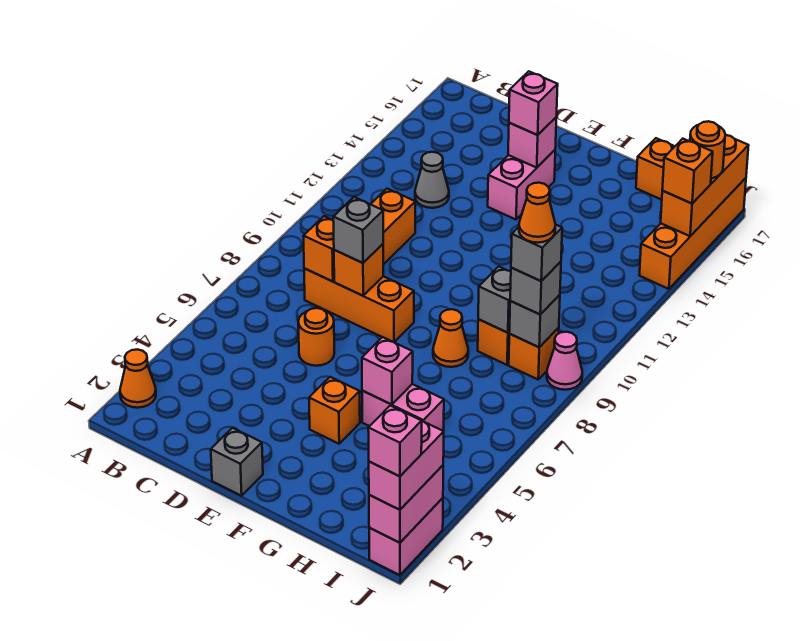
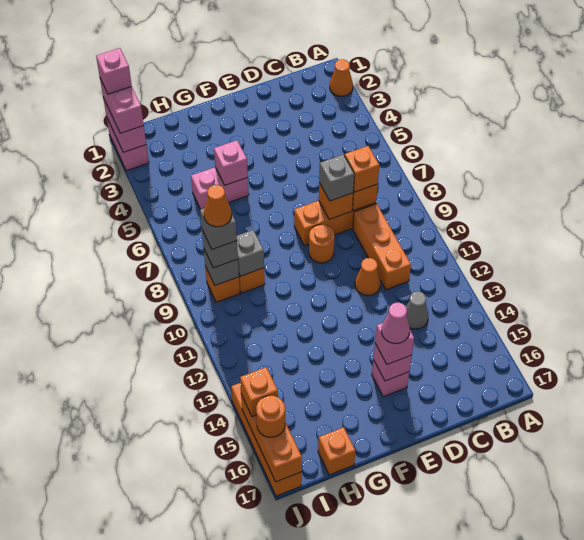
orange round brick D6 level 1 -> orange round brick E9 level 1
grey brick E1 level 1 -> none
pink brick E14:E15 level 1 -> pink brick E15 level 1
orange brick F4 level 1 -> orange brick C8 level 3
orange cone G8 level 1 -> orange cone D11 level 1
pink cone J9 level 1 -> pink cone E15 level 4

